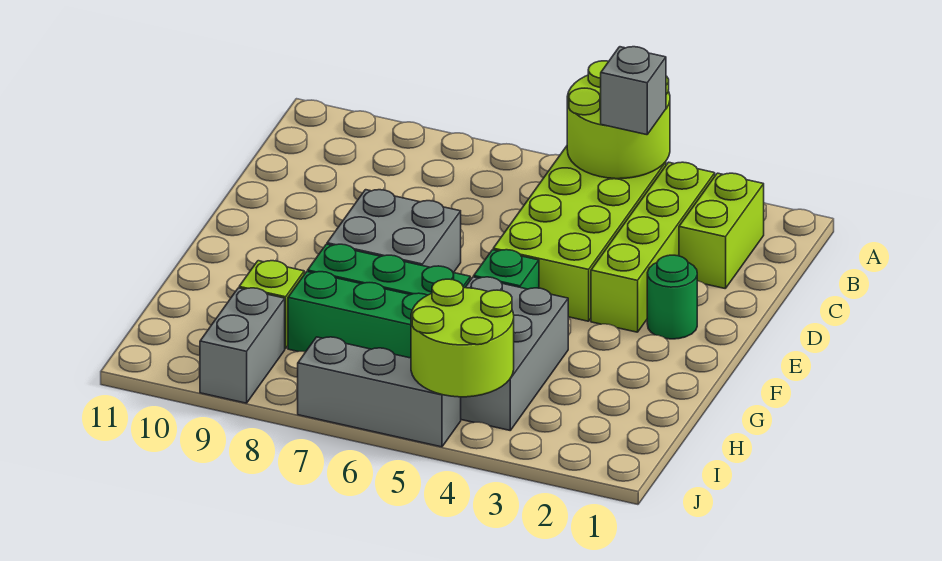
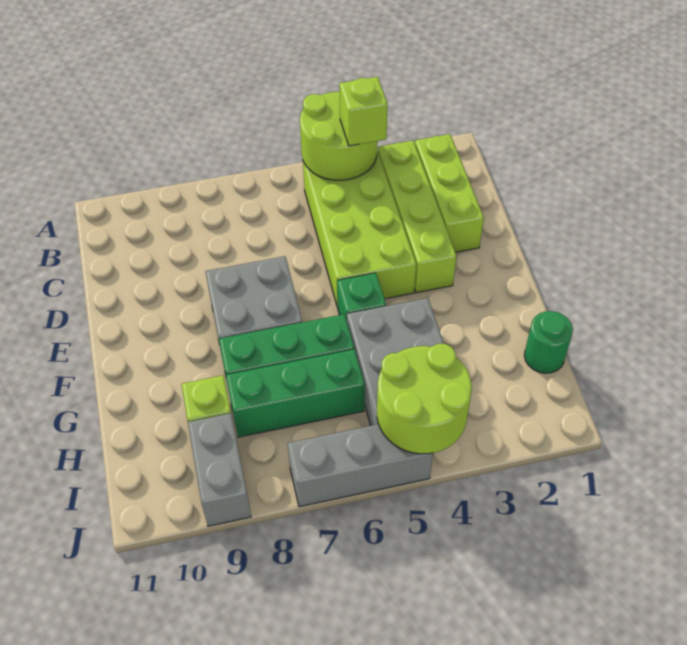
lime brick B2:C2 level 1 -> lime brick B2:D2 level 1
grey brick B4 level 3 -> lime brick B4 level 3
green round brick E2 level 1 -> green round brick H1 level 1

